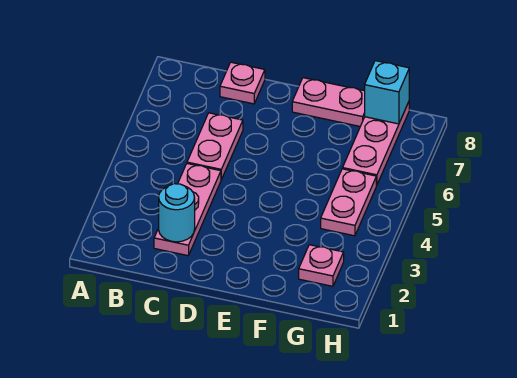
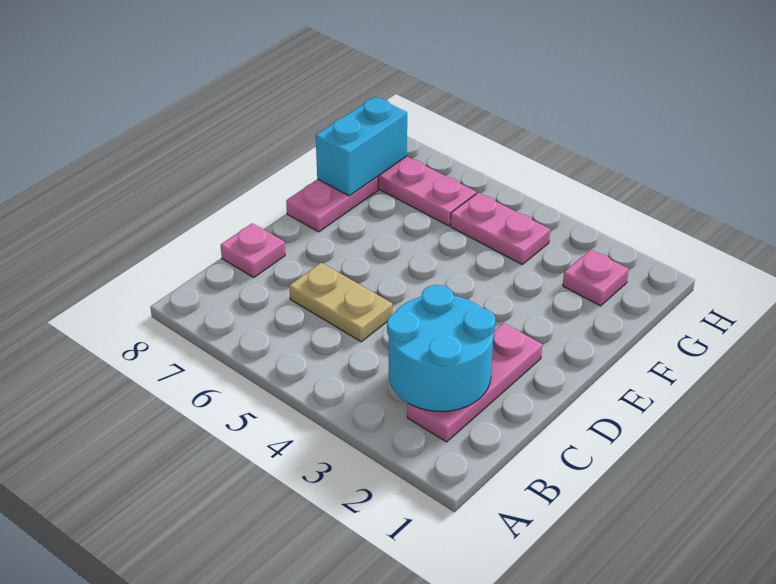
pink plate C2:C4 level 1 -> pink plate B2:D2 level 1
cyan round brick C2 level 2 -> cyan round brick B2:C3 level 2
pink plate C5:C6 level 1 -> tan plate C5:C6 level 1
cyan brick G8 level 2 -> cyan brick F8:G8 level 2

